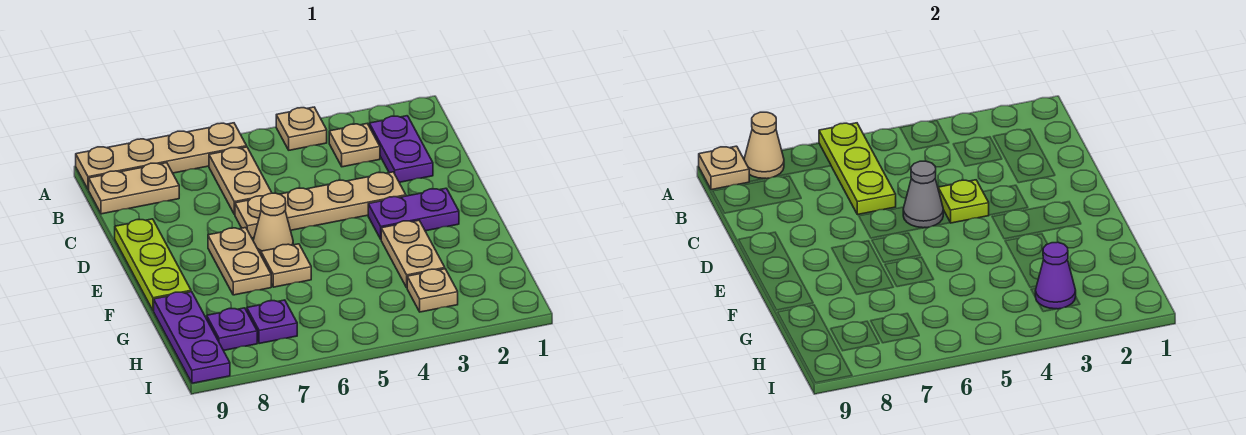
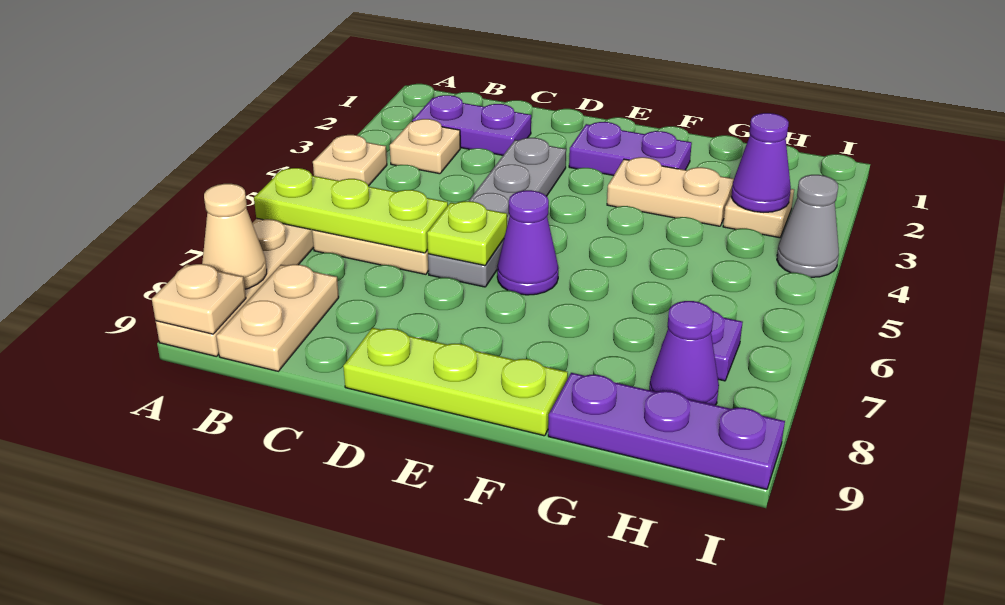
tan plate D3:D6 level 1 -> grey plate D3:D6 level 1
lime plate D4 level 2 -> lime plate D6 level 2
grey cone D5 level 2 -> grey cone I4 level 1
purple plate E2:E3 level 1 -> purple plate E2:F2 level 1
tan cone E6 level 1 -> purple cone E6 level 1
tan plate E7:F7 level 1 -> none
tan plate F6 level 1 -> none
purple plate H8 level 1 -> purple cone H8 level 1

